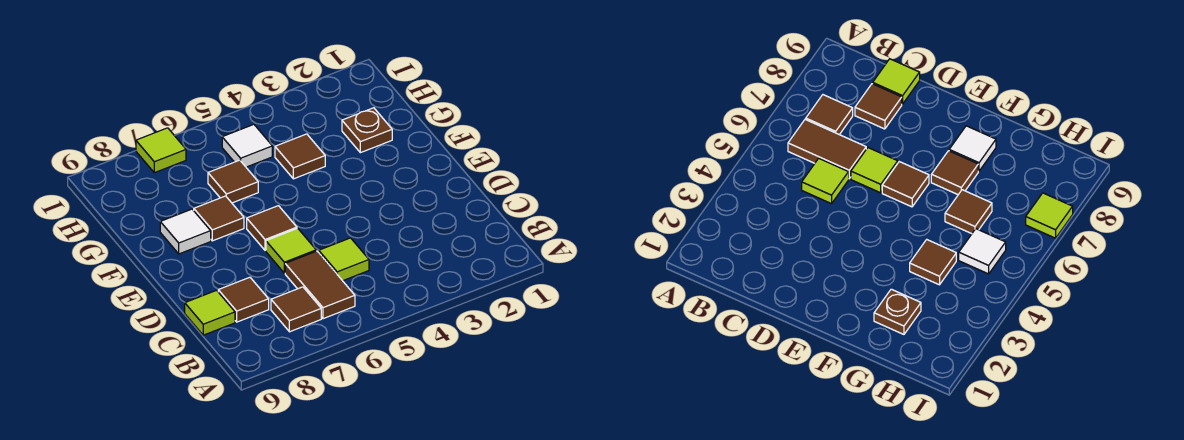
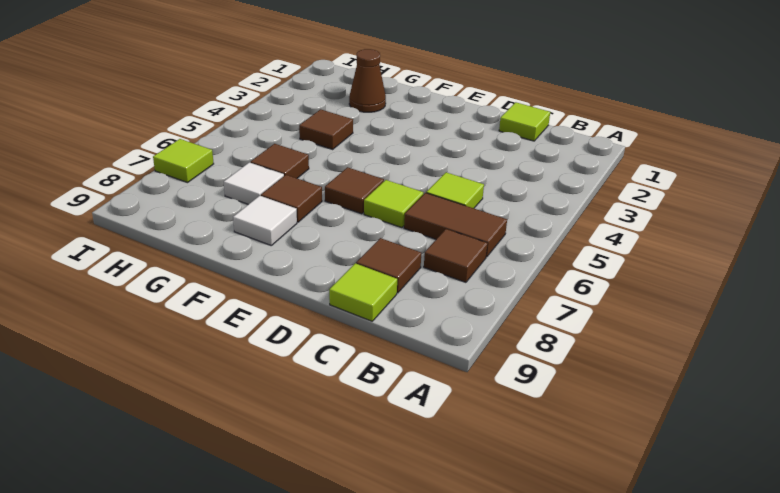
none -> lime tile C1 level 1
brown plate G2 level 1 -> brown cone G2 level 1
white tile H5 level 1 -> white tile G7 level 1

